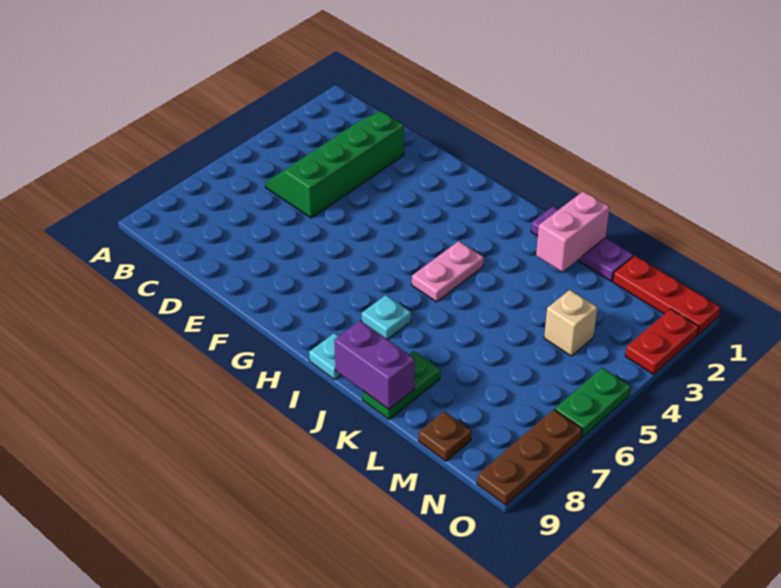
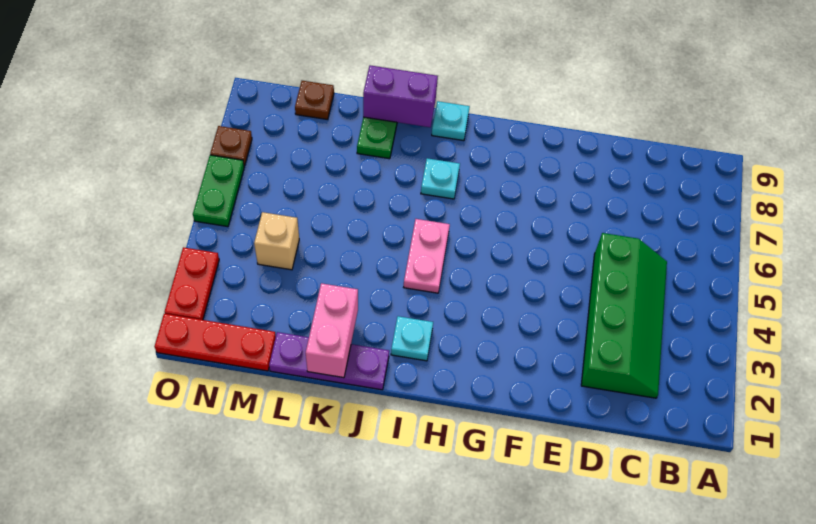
none -> cyan plate I2 level 1
brown plate O7:O9 level 1 -> brown plate O7 level 1

